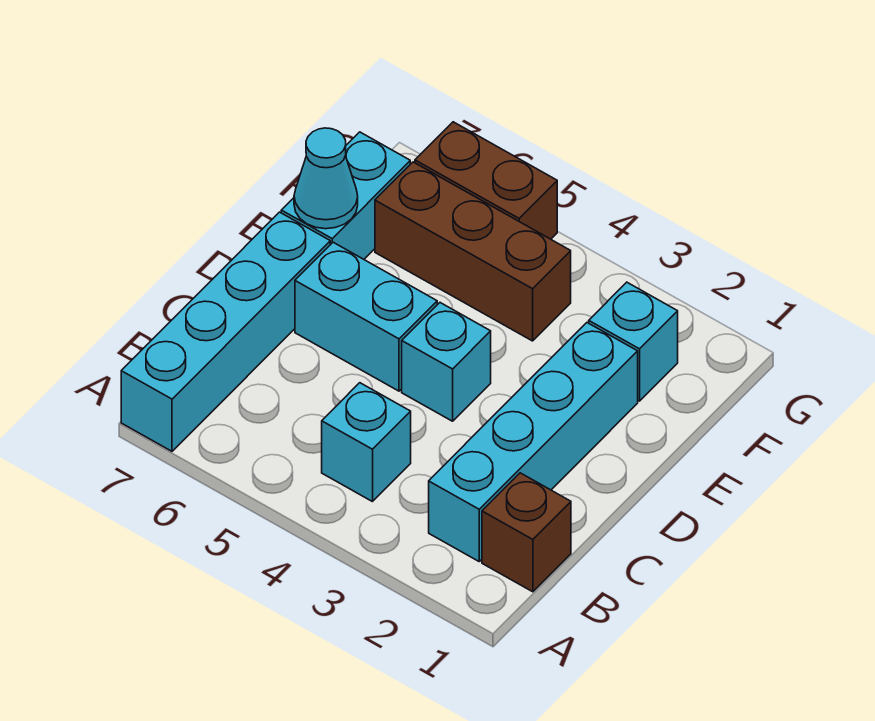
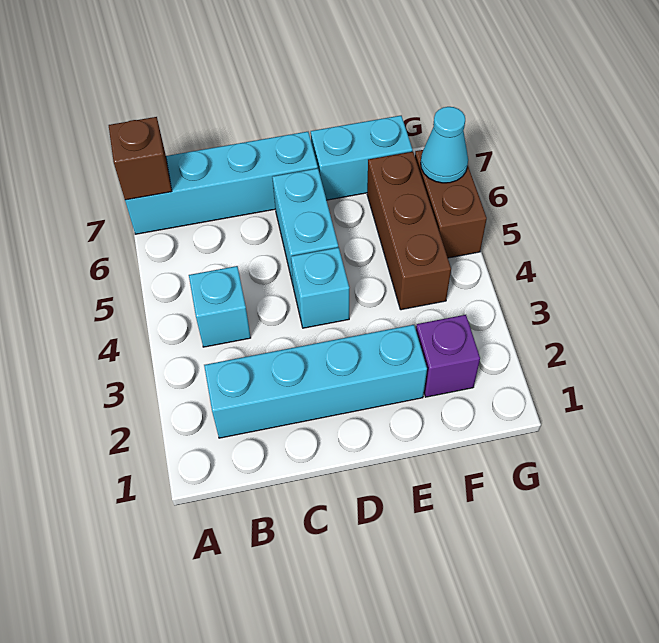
brown brick B1 level 1 -> brown brick A7 level 2
cyan cone E7 level 2 -> cyan cone G6 level 2
cyan brick F2 level 1 -> purple brick F2 level 1

